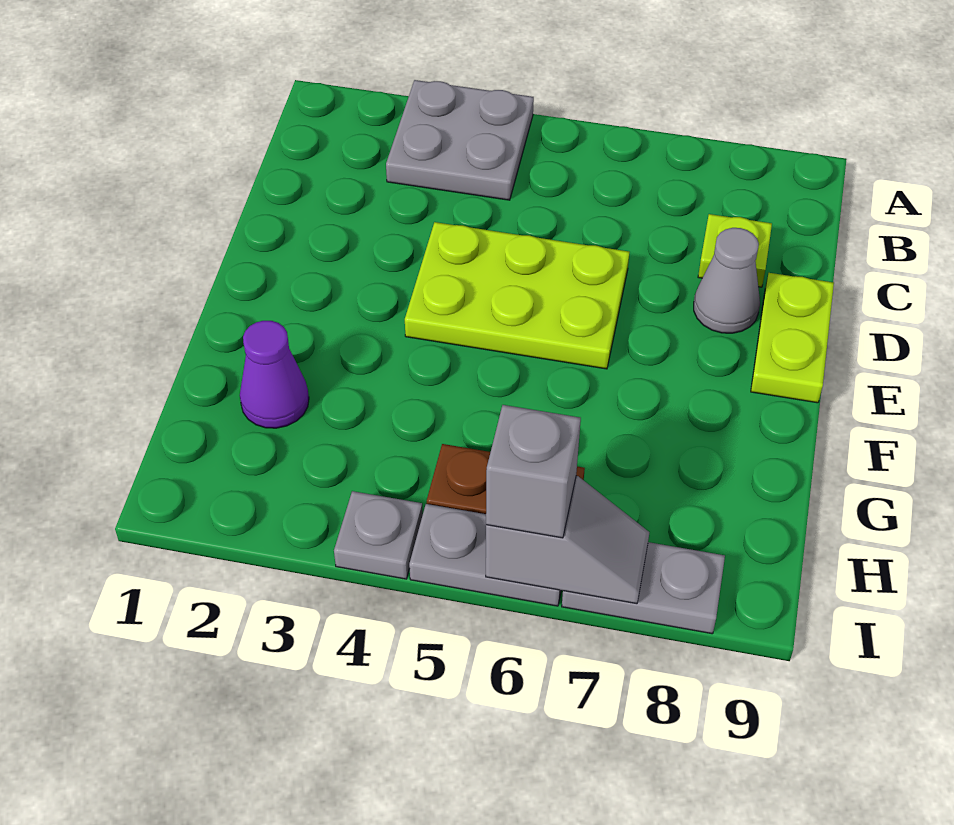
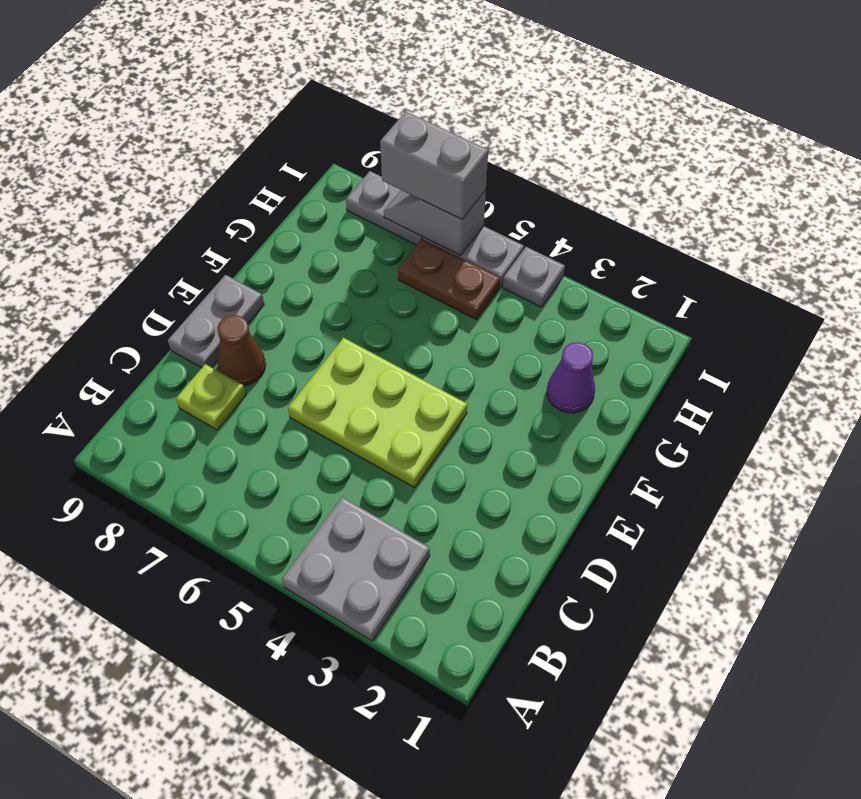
grey cone D8 level 1 -> brown cone D8 level 1
lime plate D9:E9 level 1 -> grey plate D9:E9 level 1
grey brick I6 level 3 -> grey brick I6:I7 level 3

